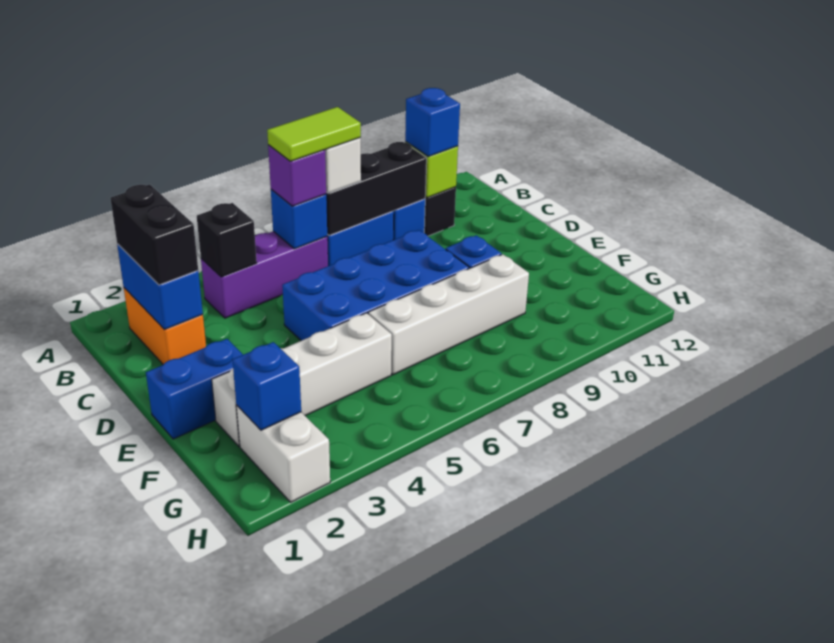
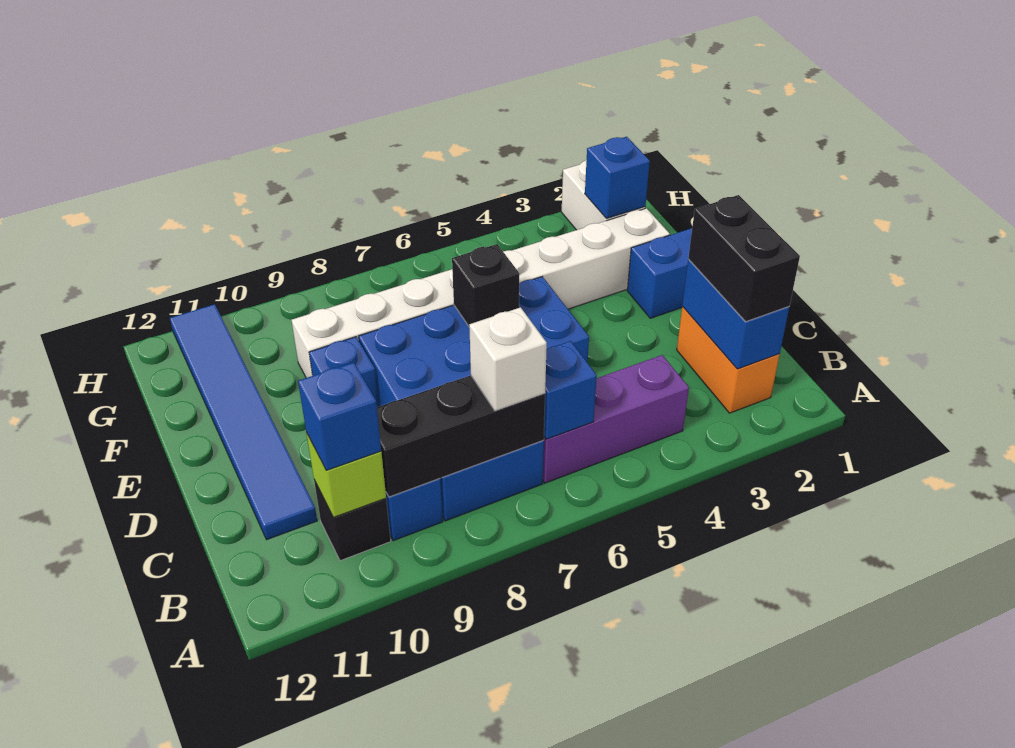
black brick B4 level 2 -> black brick E6 level 2
purple brick B6 level 3 -> none
lime tile B6:B7 level 4 -> none
none -> blue tile C11:H11 level 1

